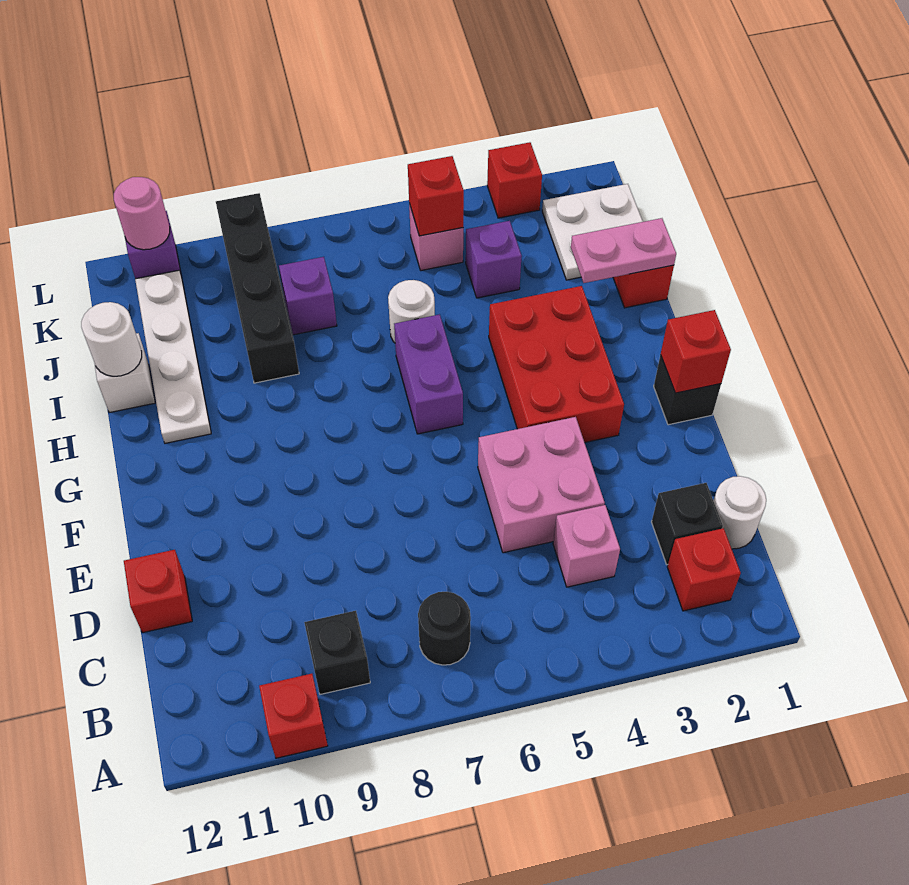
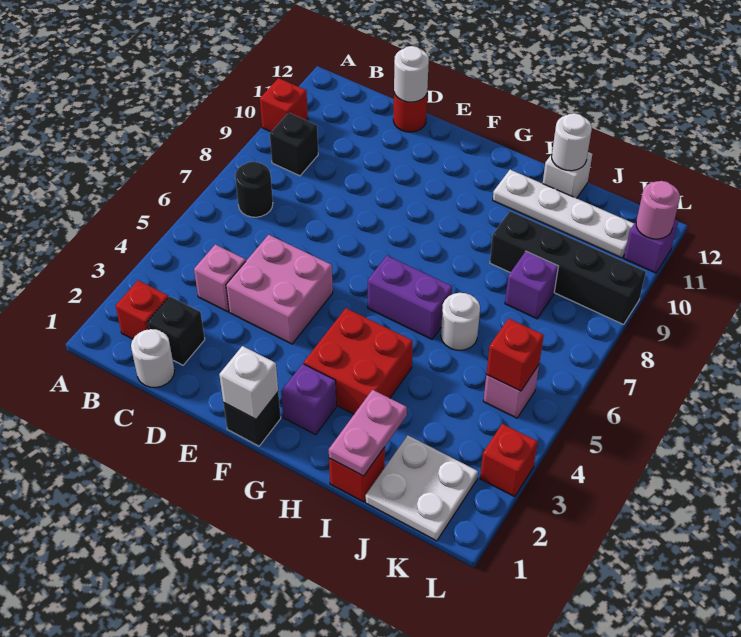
red brick D12 level 1 -> red round brick D12 level 1
none -> white round brick D12 level 2
red brick F1 level 2 -> white brick F1 level 2
red brick F3:H4 level 1 -> red brick G3:H4 level 1
purple brick J4 level 1 -> purple brick G2 level 1

